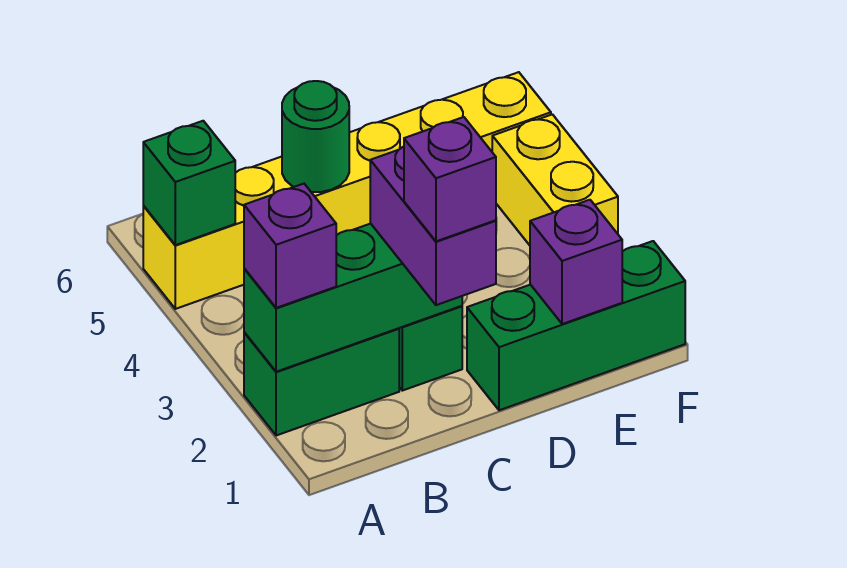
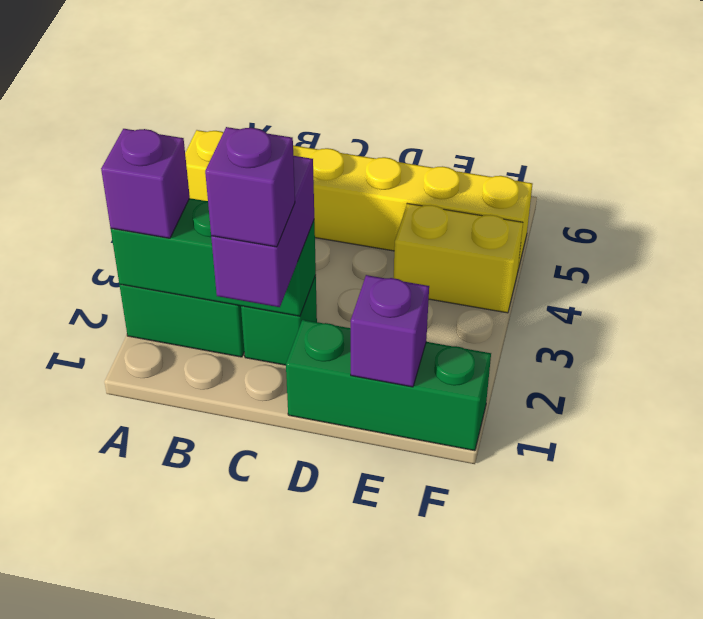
green brick A5 level 2 -> none
green round brick C5 level 2 -> none
yellow brick F3:F4 level 1 -> yellow brick E4:F4 level 1

